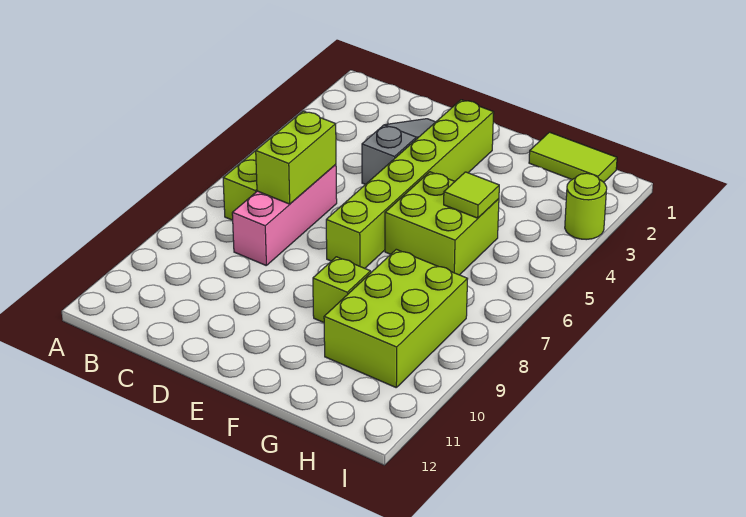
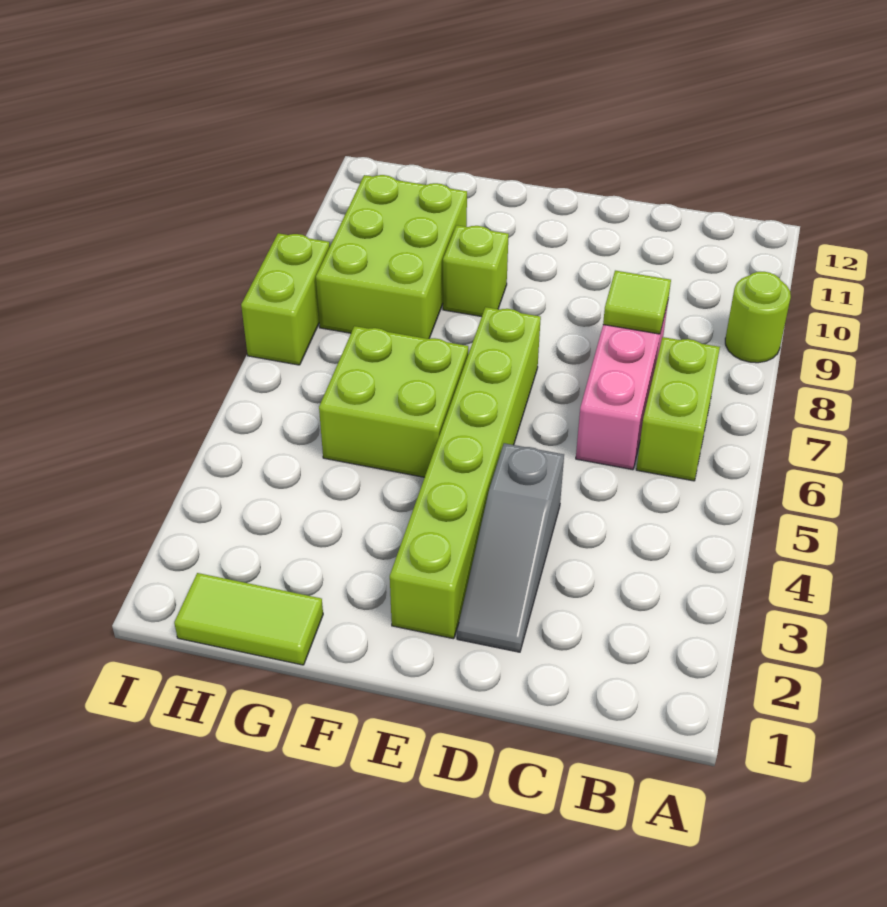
lime brick C6:C7 level 2 -> lime brick I7:I8 level 1
lime tile G5 level 2 -> lime tile C8 level 2
lime round brick I3 level 1 -> lime round brick A9 level 1

